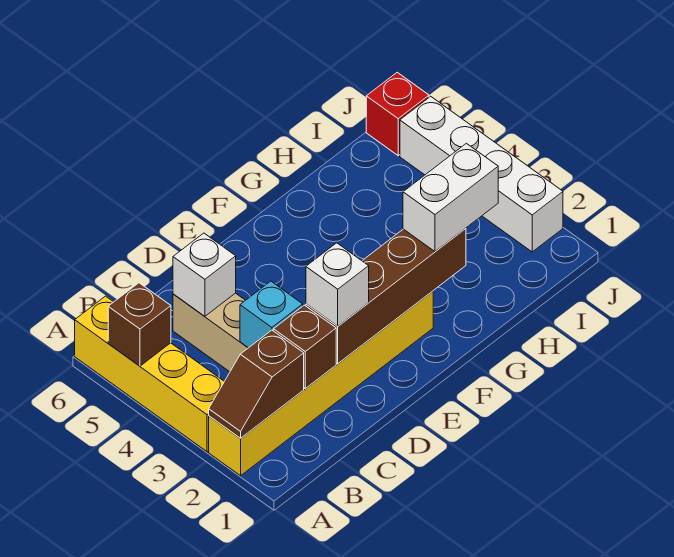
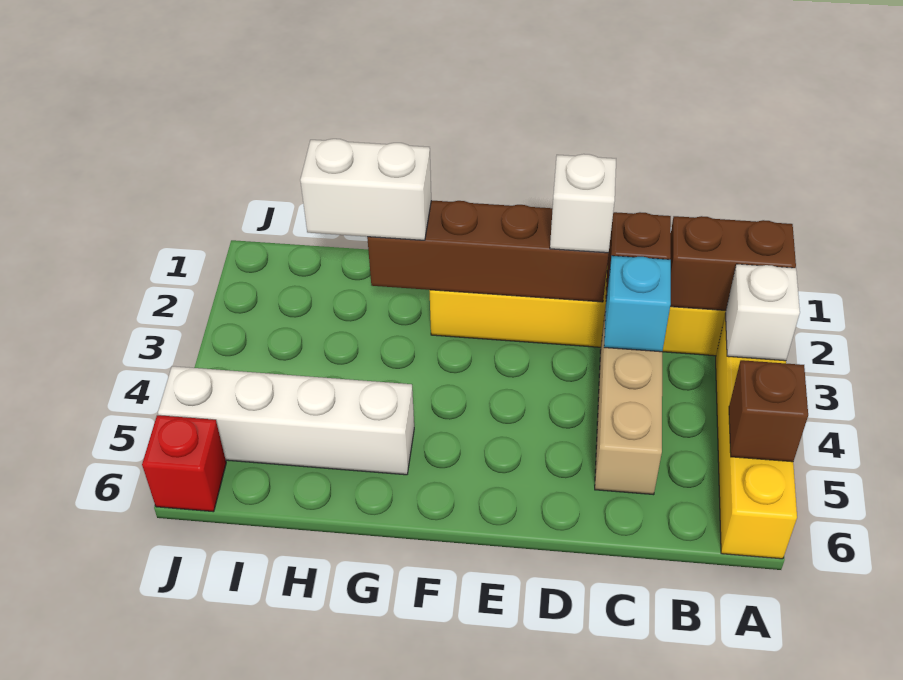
brown slope A2:B2 level 2 top B -> brown brick A2:B2 level 2
white brick C5 level 2 -> white brick A3 level 2
white brick J2:J5 level 1 -> white brick G5:J5 level 1

